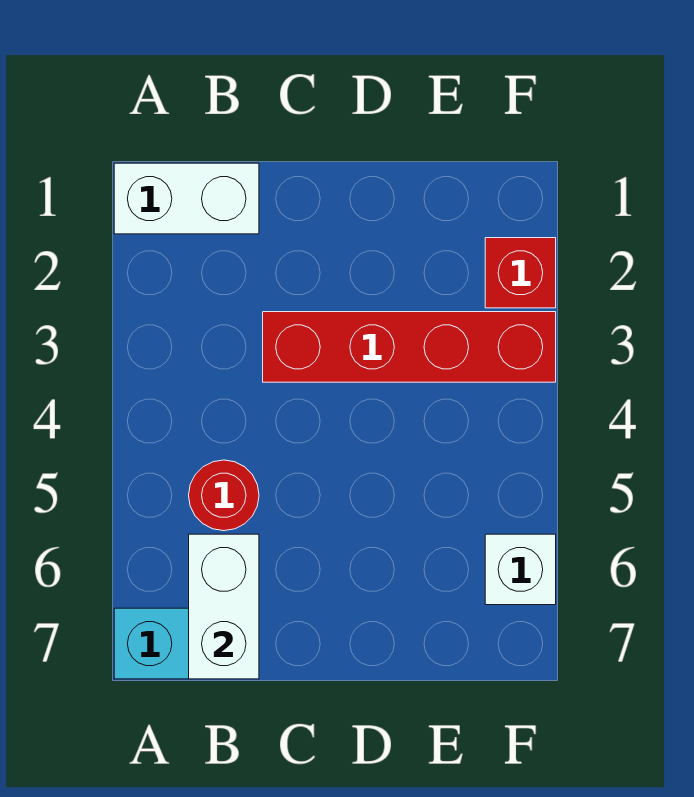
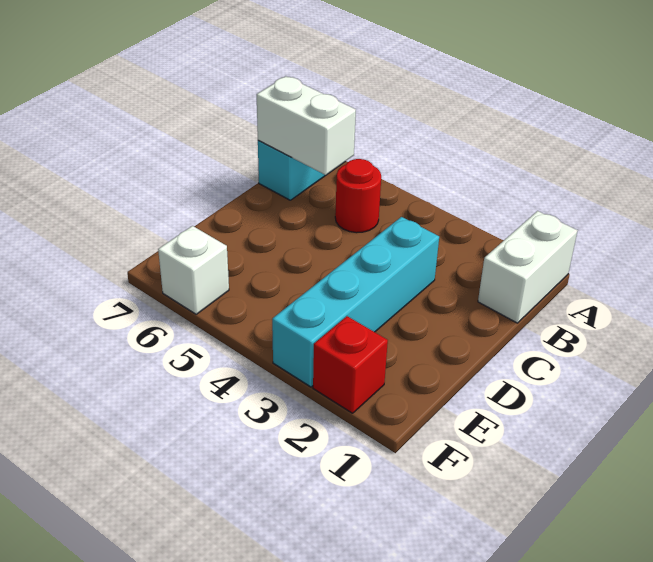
red brick C3:F3 level 1 -> cyan brick C3:F3 level 1

